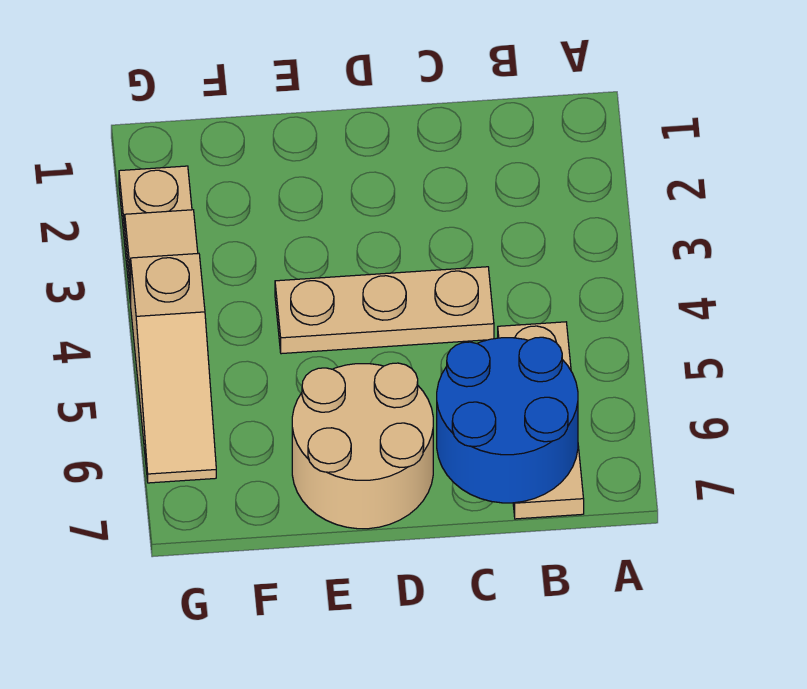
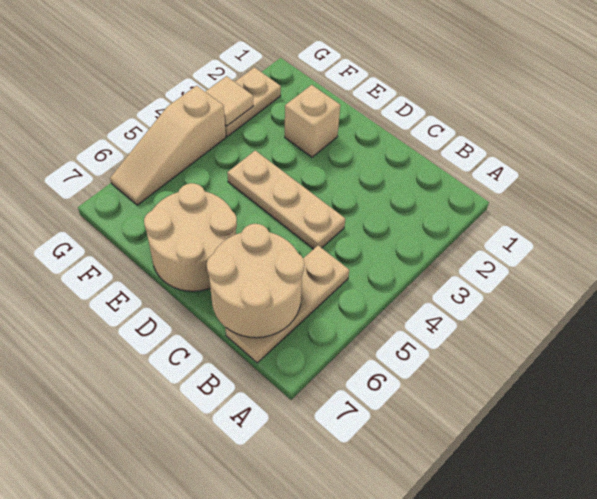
blue round brick B6:C7 level 2 -> tan round brick B6:C7 level 2
none -> tan brick E2 level 1

